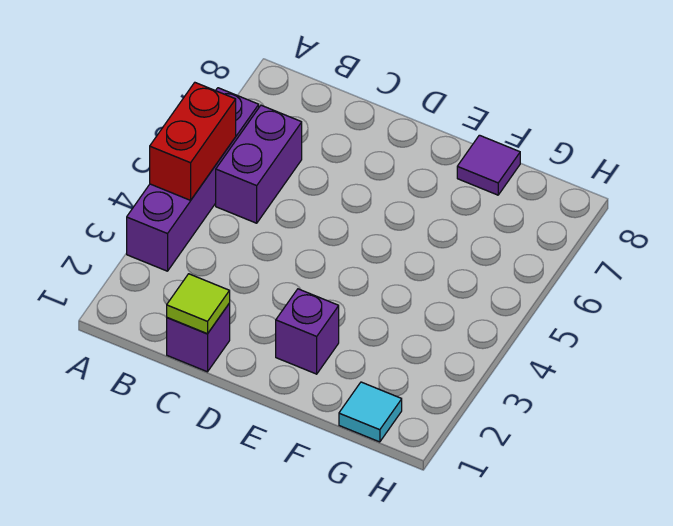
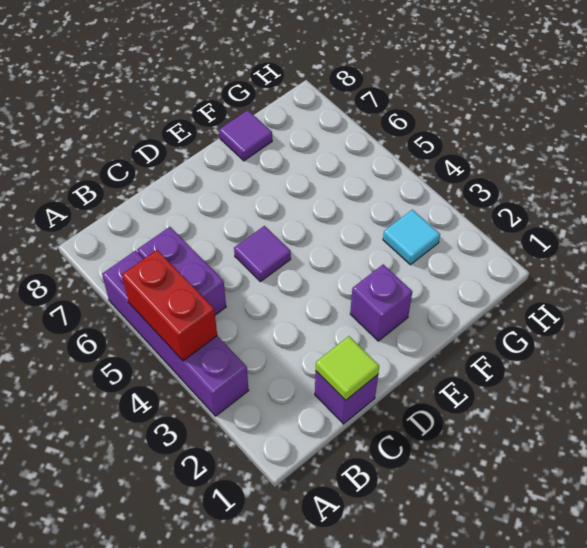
none -> purple tile D5 level 1
cyan tile G1 level 1 -> cyan tile G3 level 1

